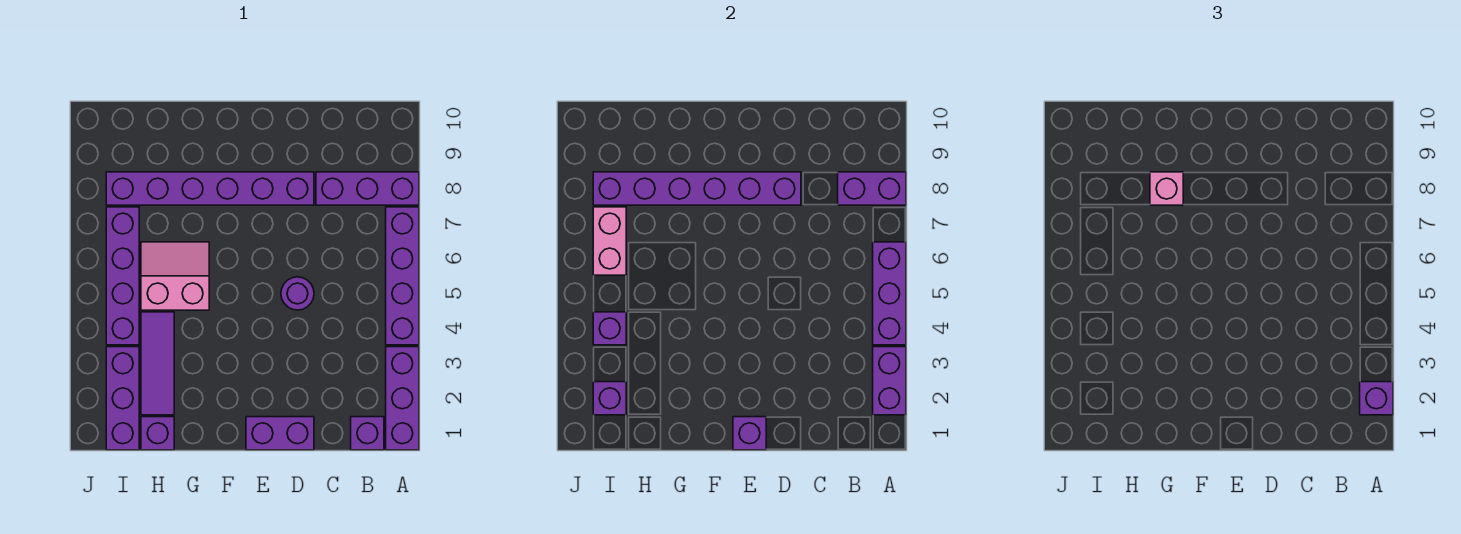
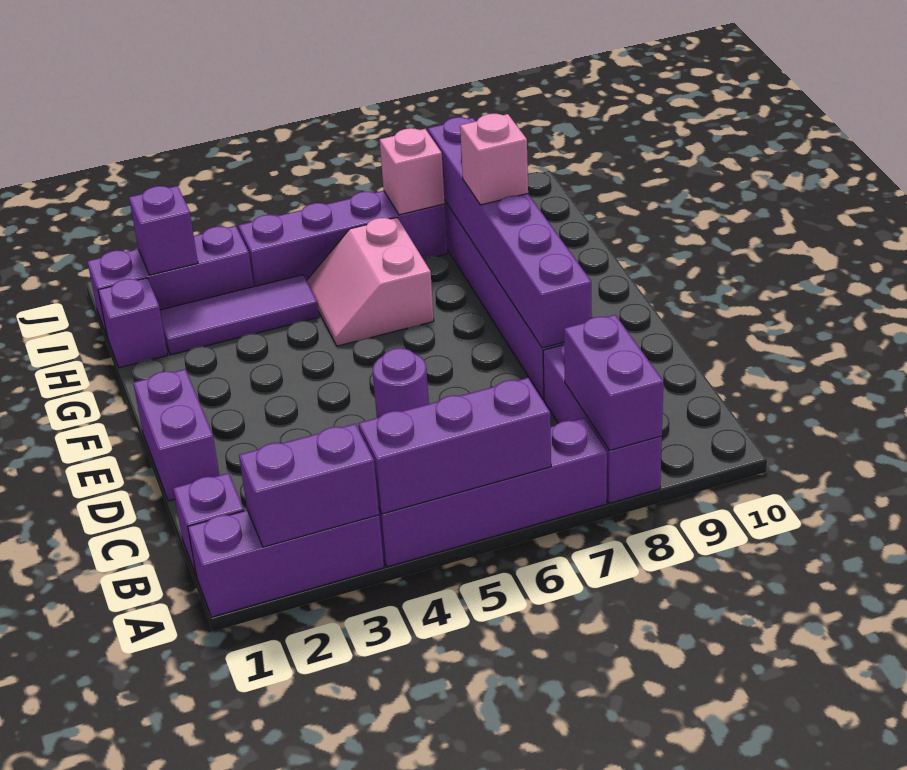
purple brick A2 level 3 -> none
purple brick E1 level 2 -> none
pink slope G5:H6 level 1 top 5 -> pink slope G5:H6 level 1 top 6
purple brick I4 level 2 -> none
pink brick I6:I7 level 2 -> pink brick I7 level 2

